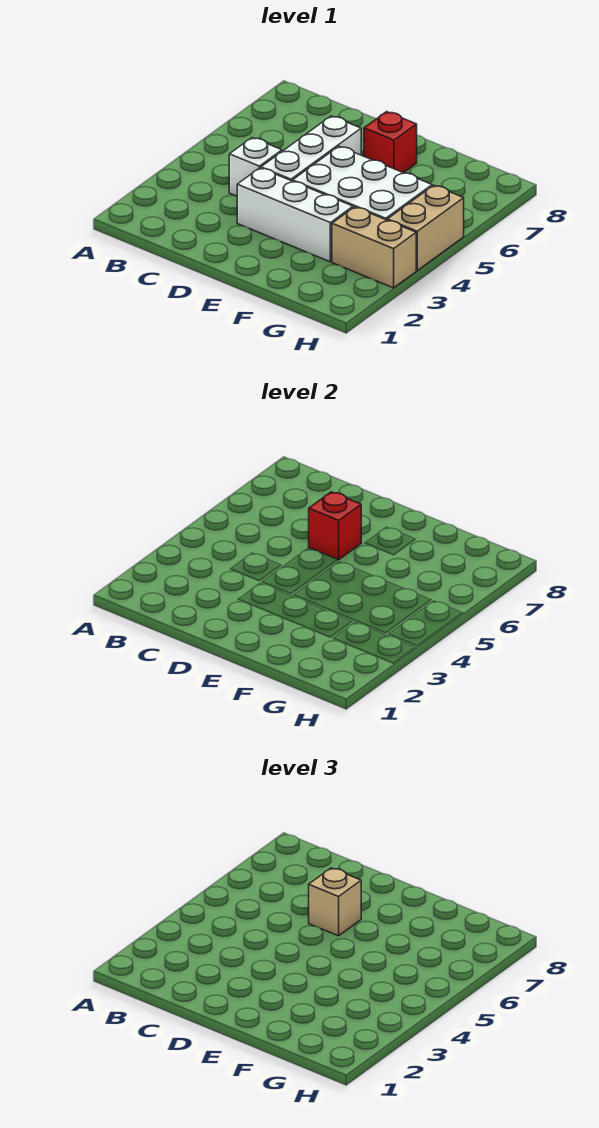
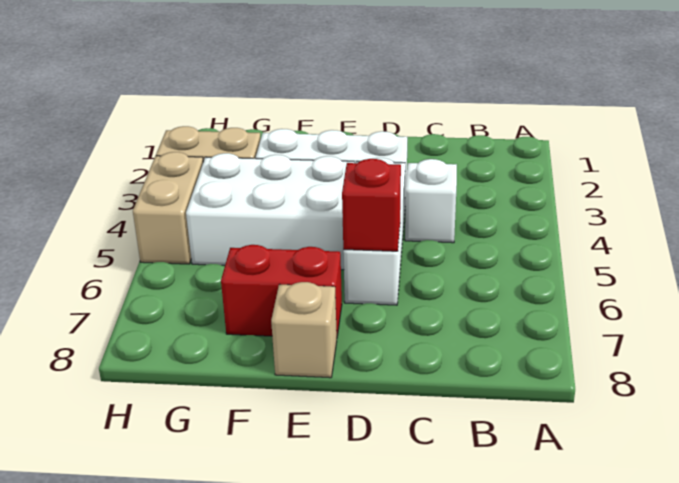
tan brick D6 level 3 -> tan brick E8 level 1
red brick E7 level 1 -> red brick E7:F7 level 1

